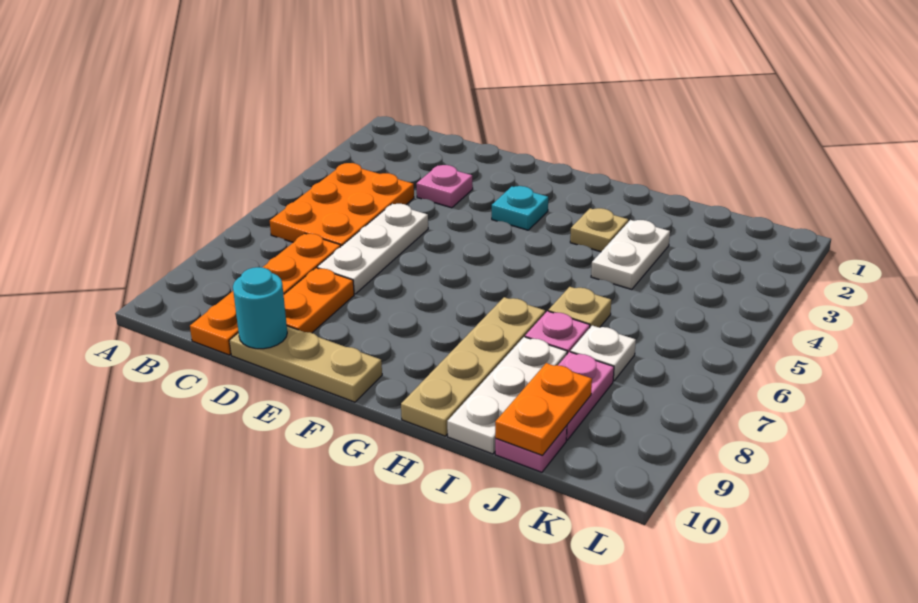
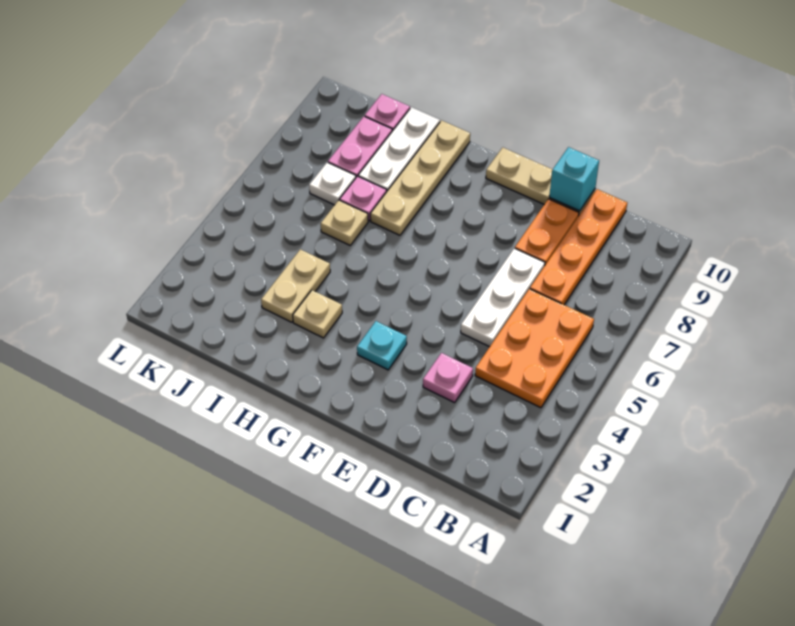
cyan round brick D10 level 2 -> cyan brick D10 level 2
white plate I3:I4 level 1 -> tan plate I3:I4 level 1
orange plate J9:J10 level 2 -> none

